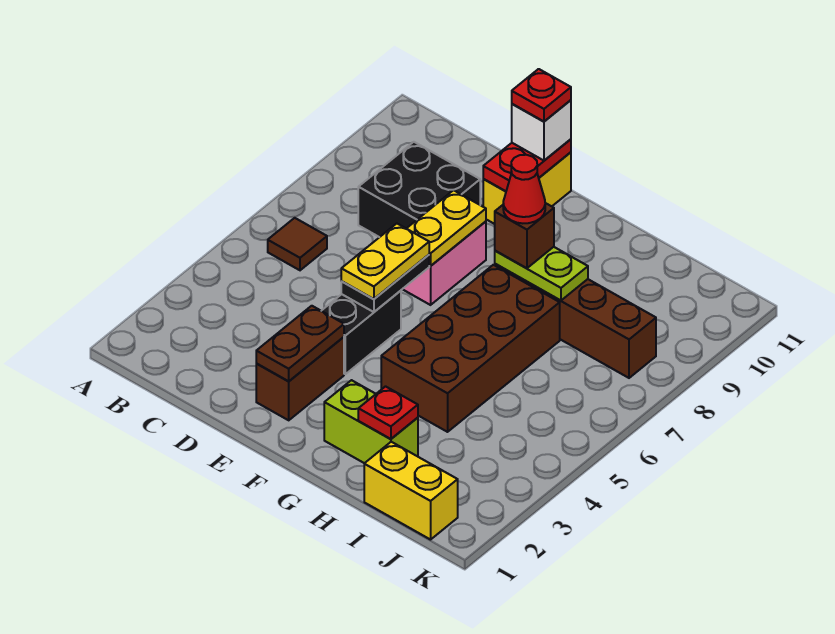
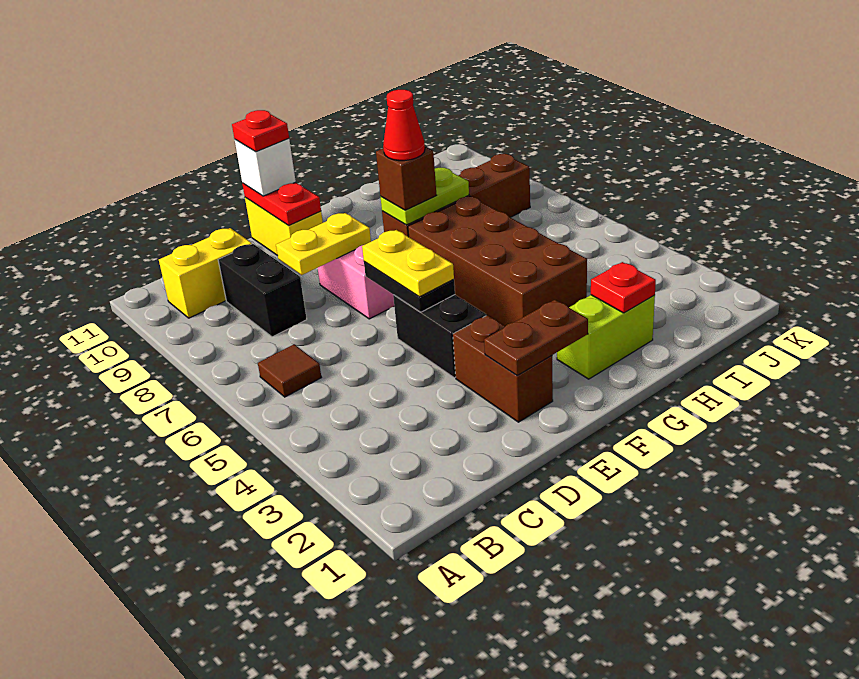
black brick C8:D9 level 1 -> black brick C8:C9 level 1
brown plate E2:E3 level 2 -> brown plate E2:F2 level 2
yellow plate E7:E8 level 2 -> yellow plate D8:E8 level 2
yellow brick I1:J1 level 1 -> yellow brick B10:C10 level 1

